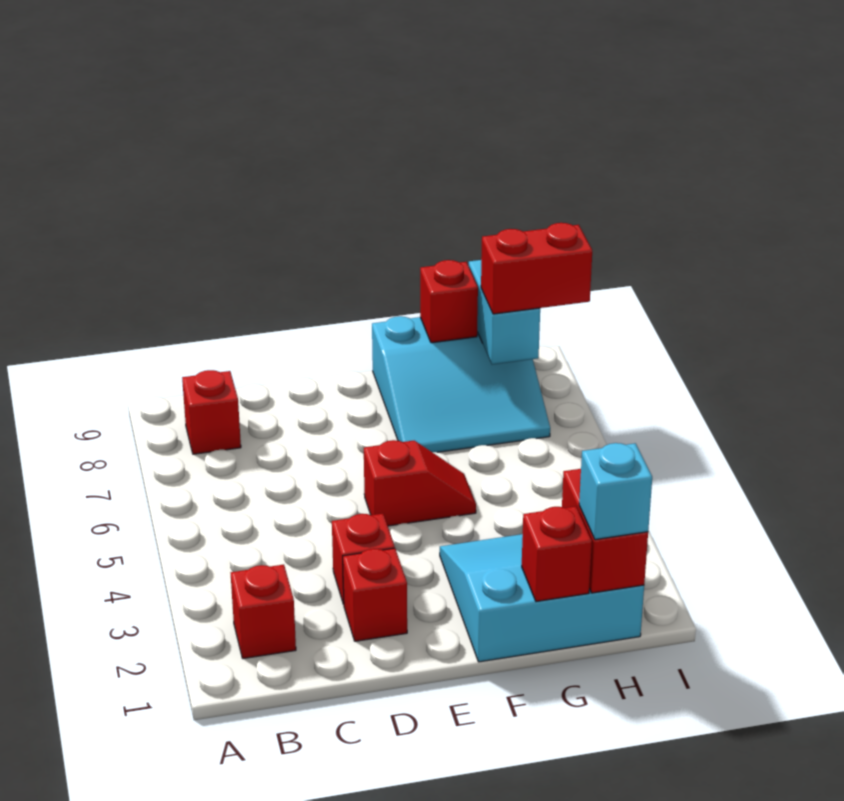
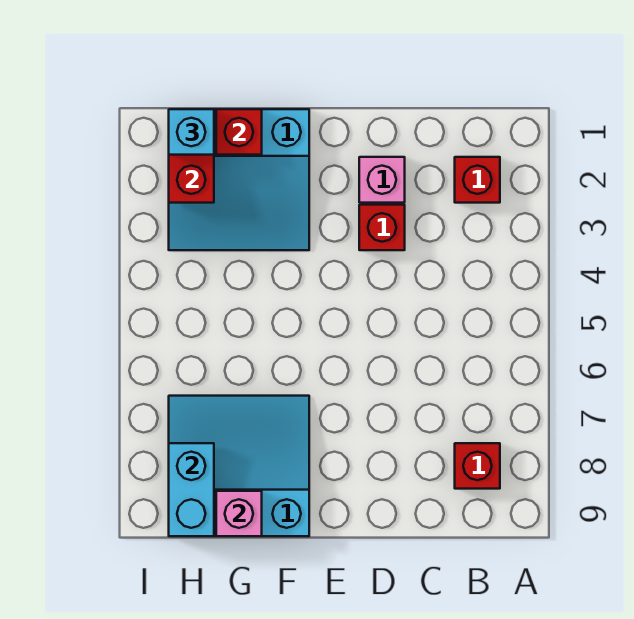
red brick D2 level 1 -> pink brick D2 level 1
red slope E5:F5 level 1 top E -> none
red brick G9 level 2 -> pink brick G9 level 2
red brick H8:I8 level 3 -> none

